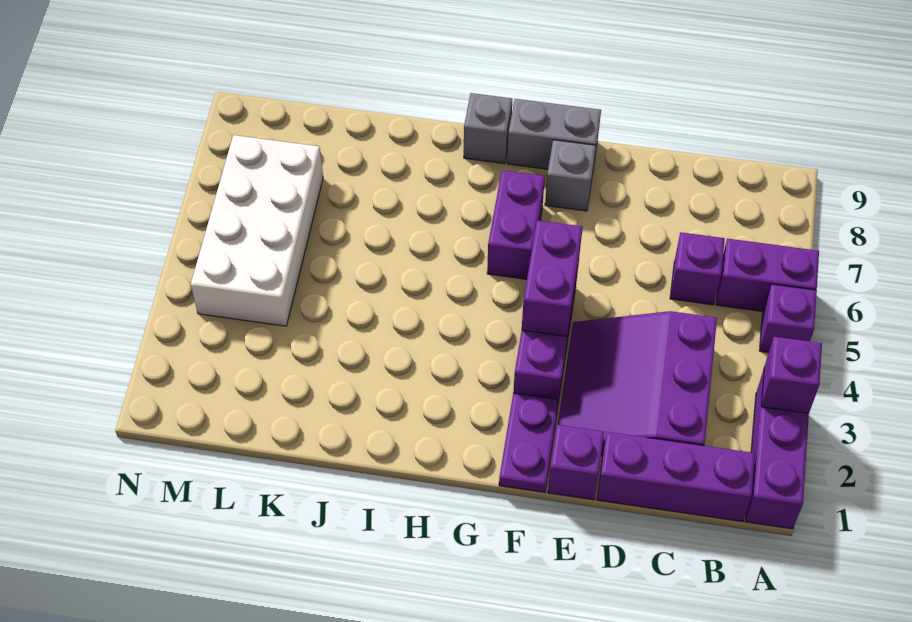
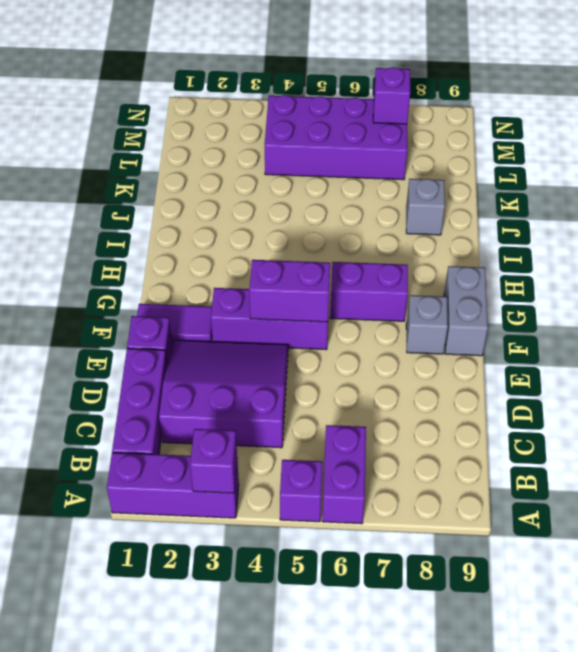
purple brick C6 level 1 -> purple brick M7 level 2
purple plate F1:F2 level 1 -> purple tile F1:F2 level 1
grey brick H9 level 1 -> grey brick J8 level 1
white brick L4:M7 level 1 -> purple brick L4:M7 level 1

